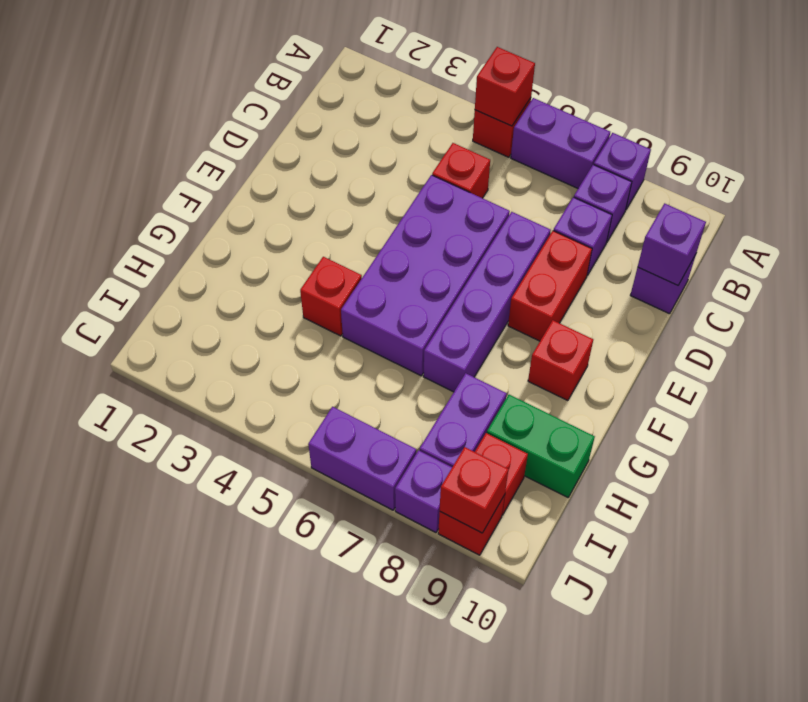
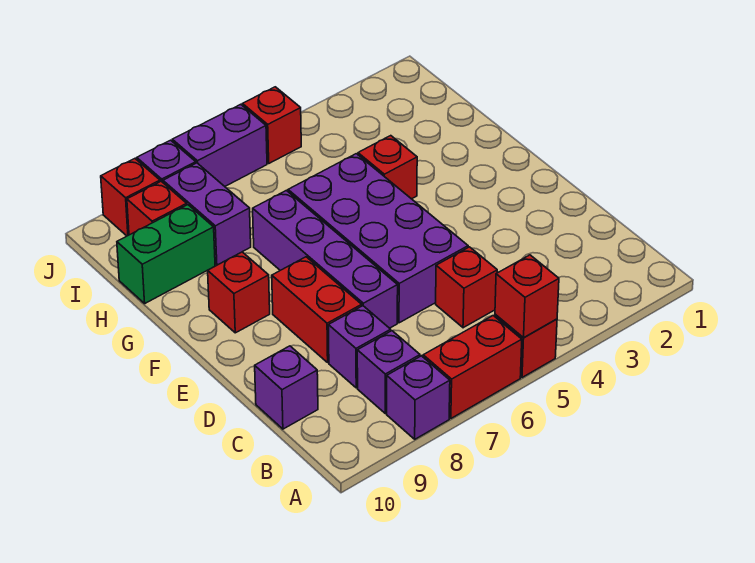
purple brick A6:A7 level 1 -> red brick A6:A7 level 1
purple brick C10 level 2 -> none
red brick J9 level 2 -> red brick J5 level 1

